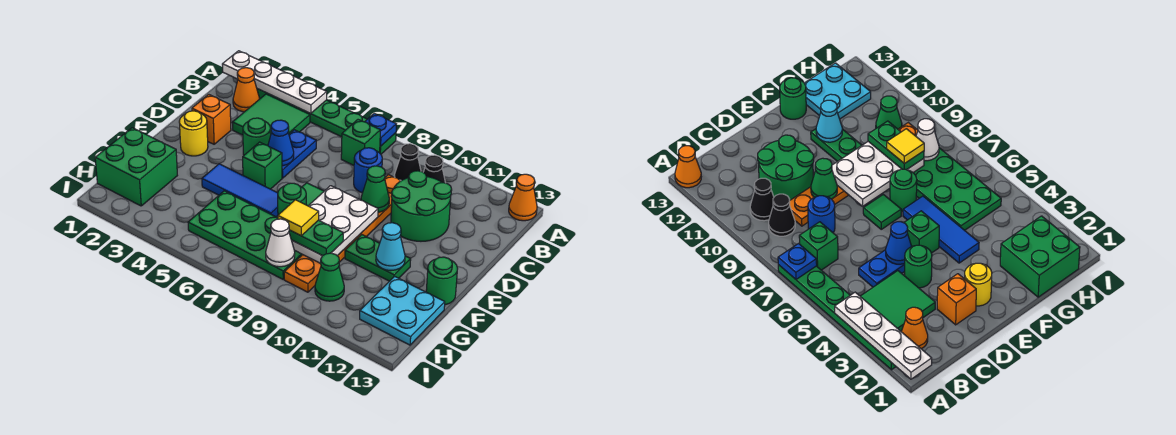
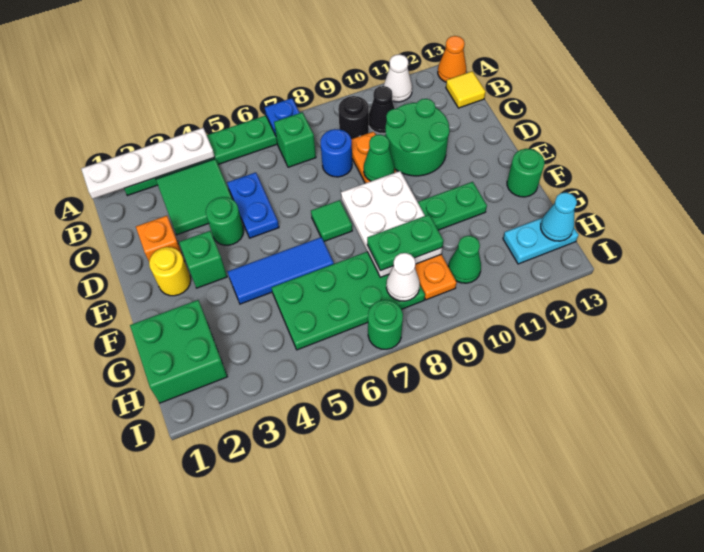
none -> white cone A11 level 1
orange cone B2 level 1 -> none
black cone B9 level 1 -> black round brick B9 level 1
blue cone D5 level 2 -> none
green brick E5 level 1 -> green brick E3 level 1
green round brick F7 level 1 -> green round brick I7 level 1
cyan cone F11 level 2 -> cyan cone H13 level 2
yellow tile G8 level 4 -> yellow tile B13 level 1
cyan plate G12:H13 level 1 -> cyan plate H12:H13 level 1

